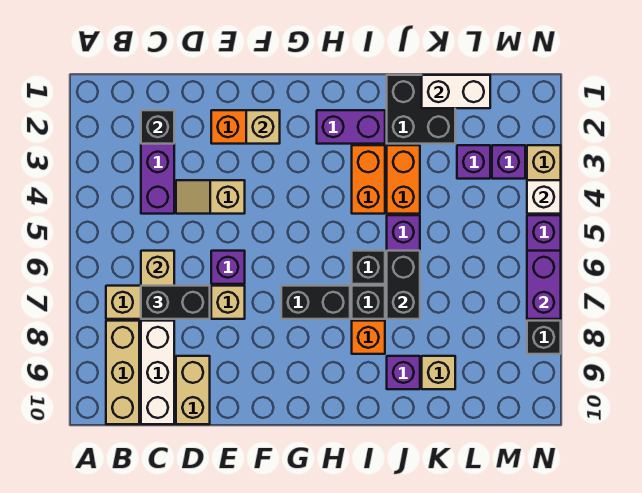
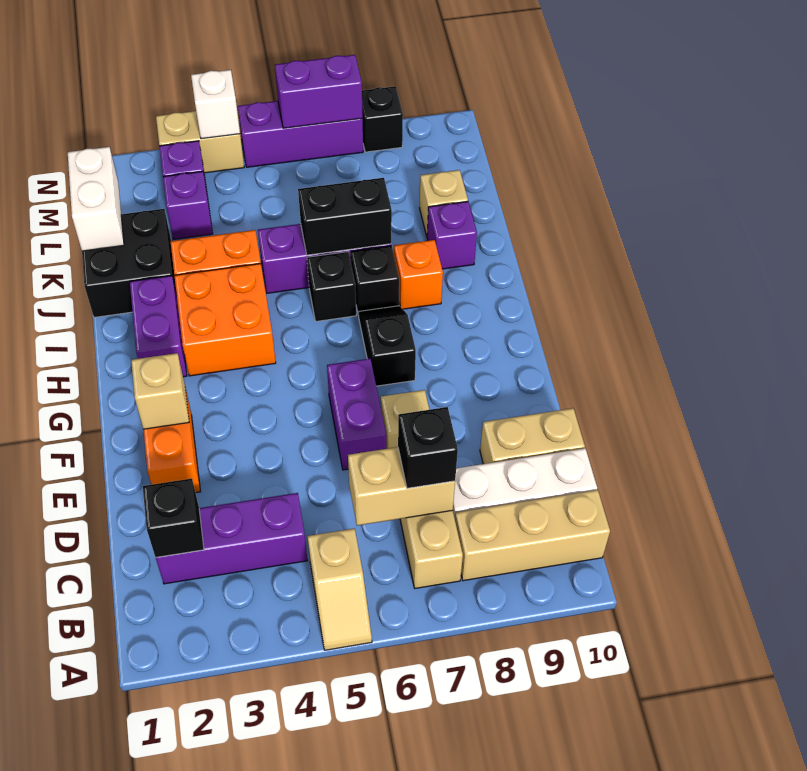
black brick C7:D7 level 3 -> black brick C7 level 3
tan slope D4:E4 level 1 top E -> tan slope A5:B5 level 1 top B
purple brick E6 level 1 -> purple brick E6:F6 level 1
black brick G7:H7 level 1 -> black slope G7:H7 level 1 top G
orange brick I3:I4 level 1 -> orange brick H3:I4 level 1

